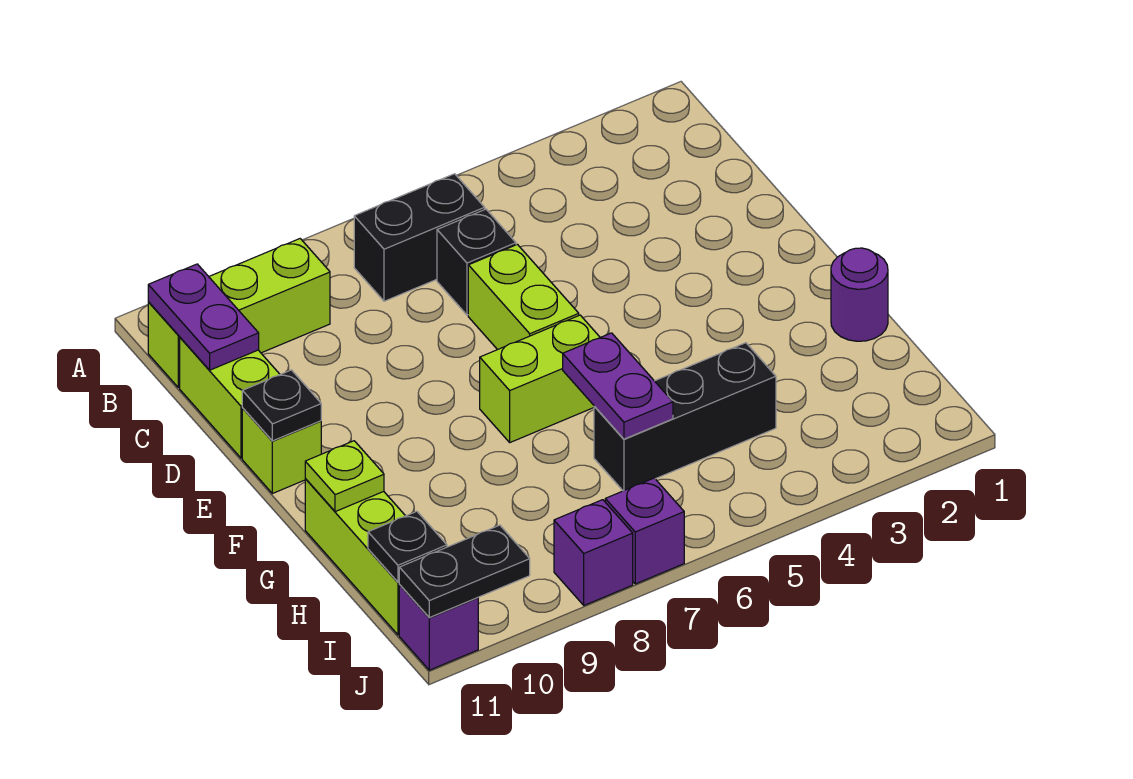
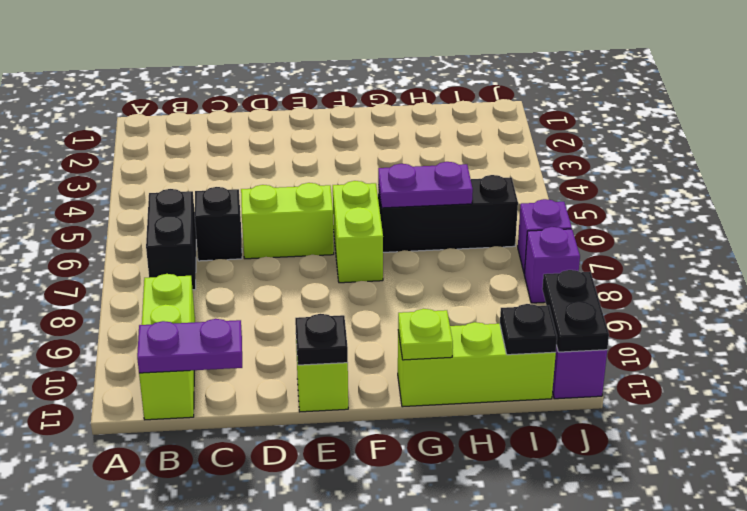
lime brick C11:D11 level 1 -> none
purple round brick G1 level 1 -> none
black brick H4:H6 level 1 -> black brick G6:I6 level 1

